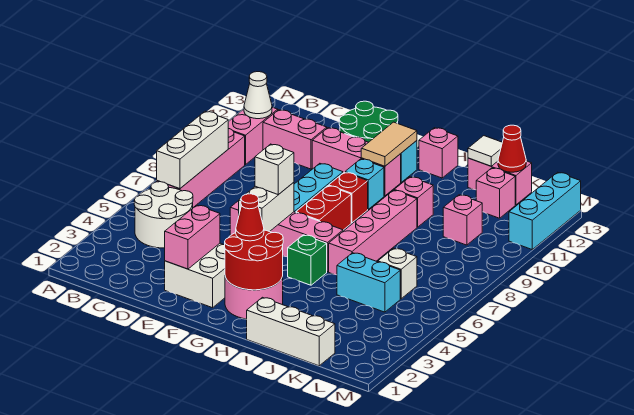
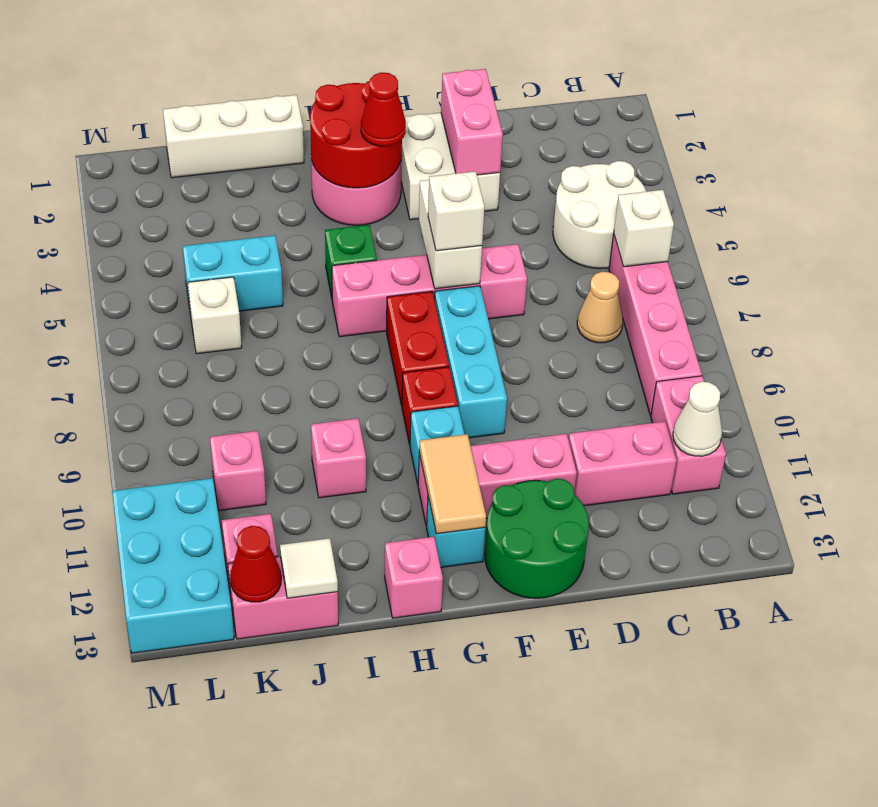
white brick B6:B8 level 2 -> white brick B6 level 2
none -> tan cone C7 level 1
pink brick I6:I9 level 1 -> none
cyan brick M11:M13 level 1 -> cyan brick L11:M13 level 1

